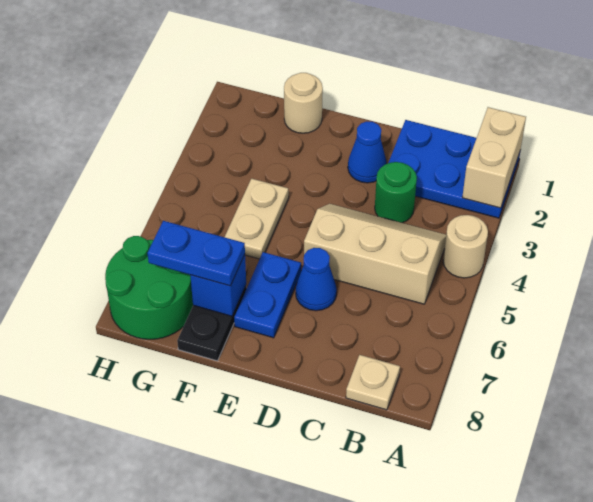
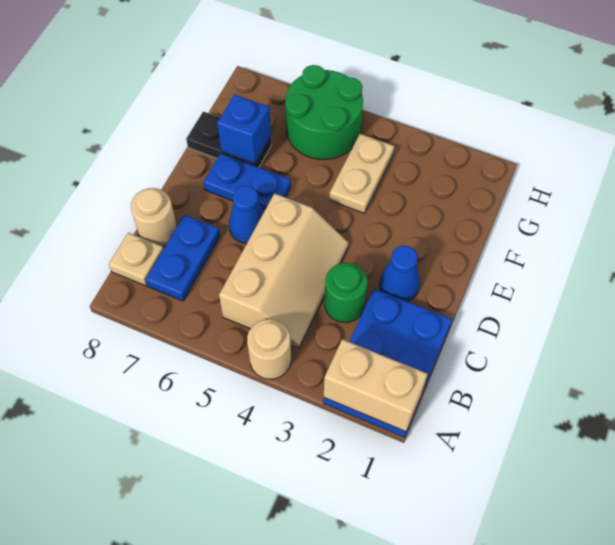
tan round brick F1 level 1 -> tan round brick C8 level 1
tan plate F4:F5 level 1 -> tan plate F4:G4 level 1
blue plate F7:G7 level 3 -> blue plate B7:C7 level 1
green round brick G7:H8 level 1 -> green round brick G5:H6 level 1

